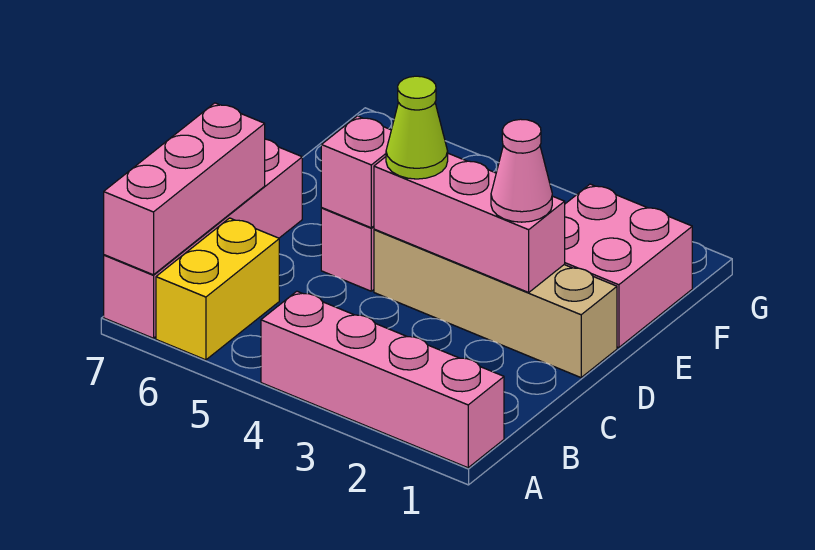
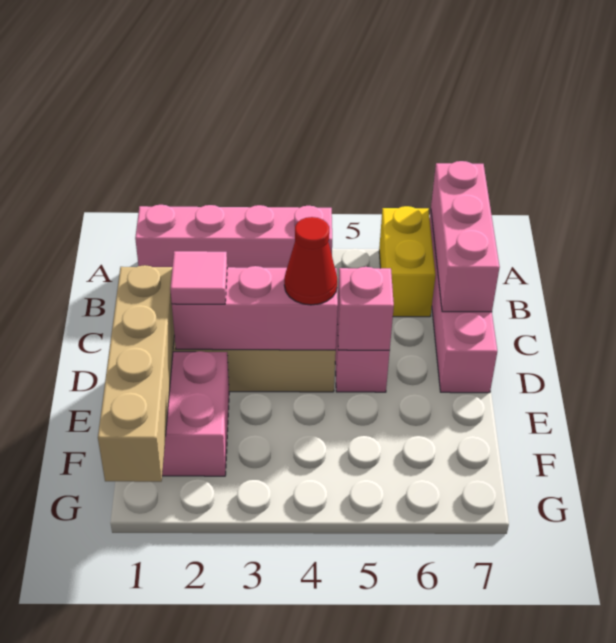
none -> tan brick D1:G1 level 2
pink cone D2 level 3 -> pink tile D2 level 3
lime cone D4 level 3 -> red cone D4 level 3

